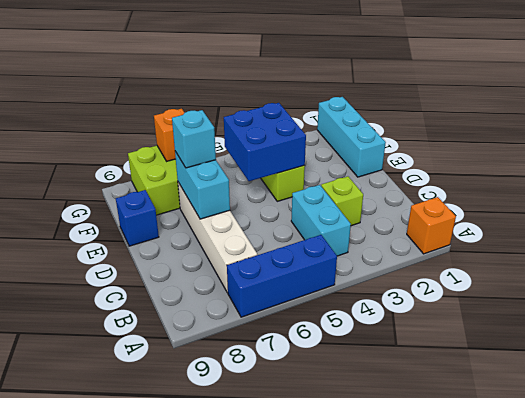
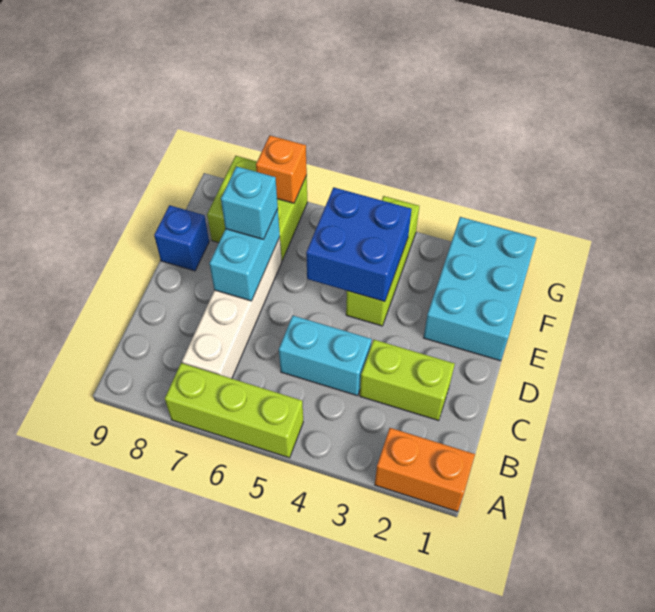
orange brick A1 level 1 -> orange brick A1:A2 level 1
blue brick A5:A7 level 1 -> lime brick A5:A7 level 1
cyan brick B4:C4 level 1 -> cyan brick C4:C5 level 1
lime brick C3 level 1 -> lime brick C2:C3 level 1
cyan brick E1:G1 level 1 -> cyan brick E1:G2 level 1

